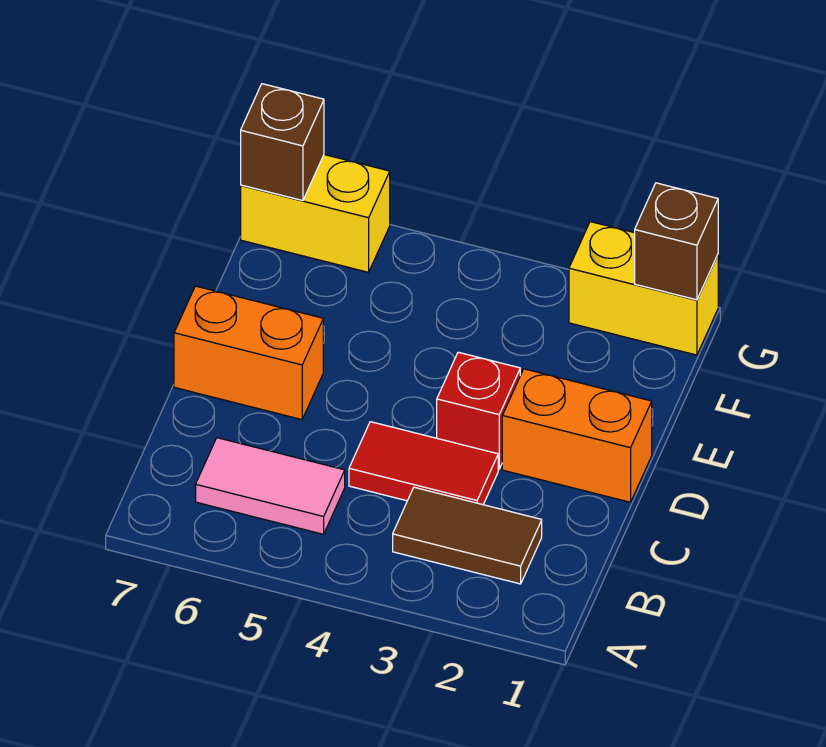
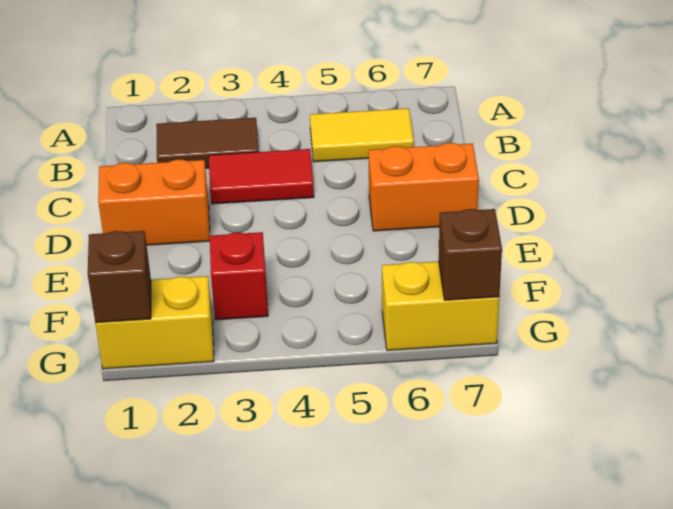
pink tile B5:B6 level 1 -> yellow tile B5:B6 level 1
red brick D3 level 1 -> red brick F3 level 1

